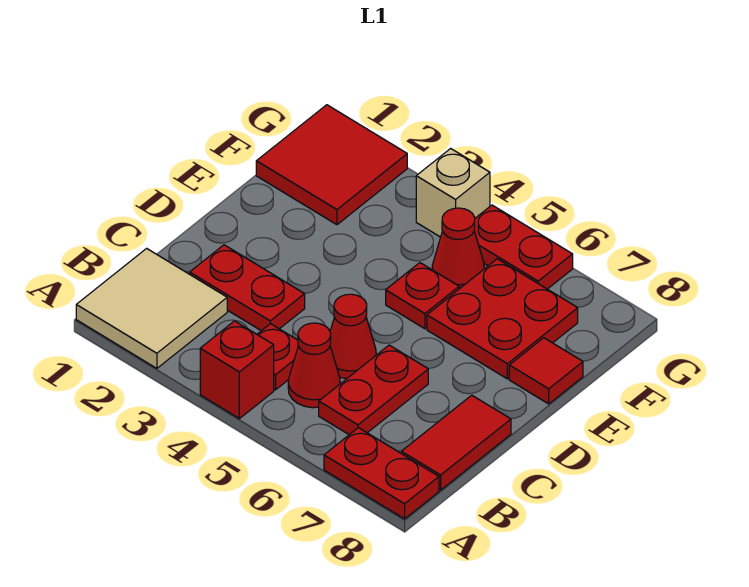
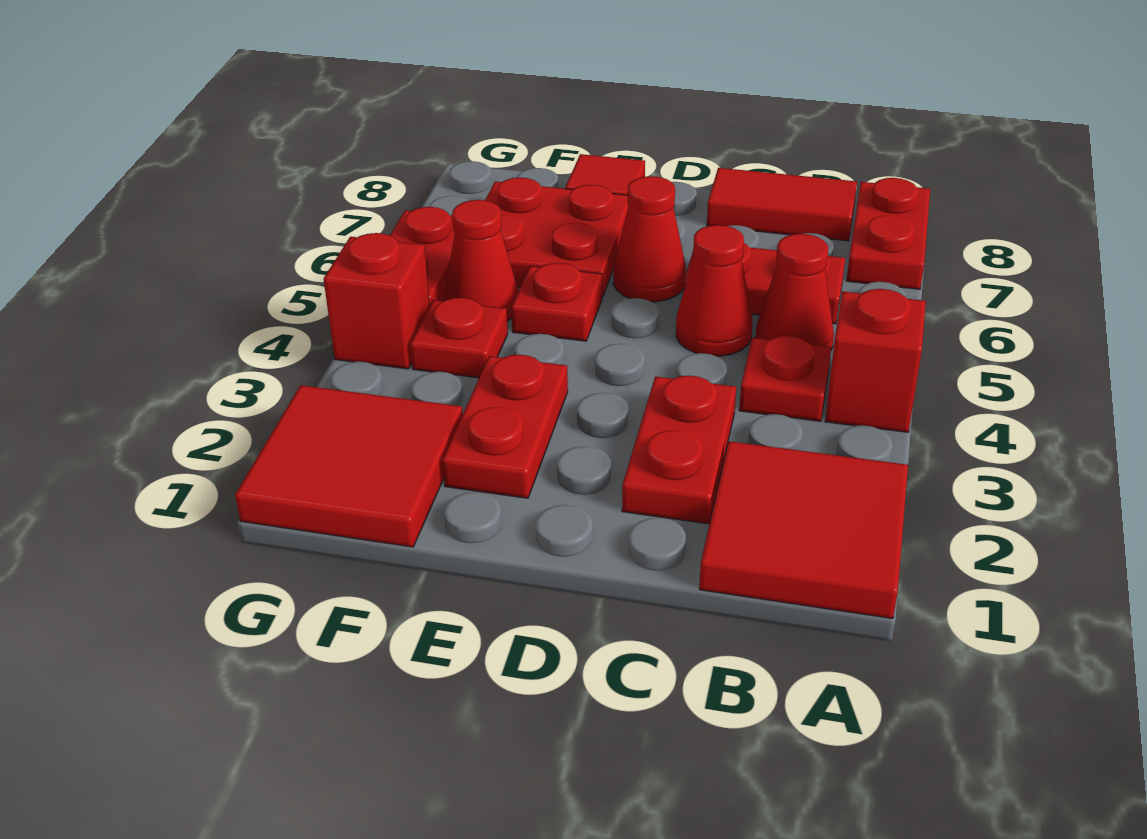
tan tile A1:B2 level 1 -> red tile A1:B2 level 1
none -> red cone D6 level 1
none -> red plate E2:E3 level 1
none -> red plate F4 level 1
tan brick G4 level 1 -> red brick G4 level 1

